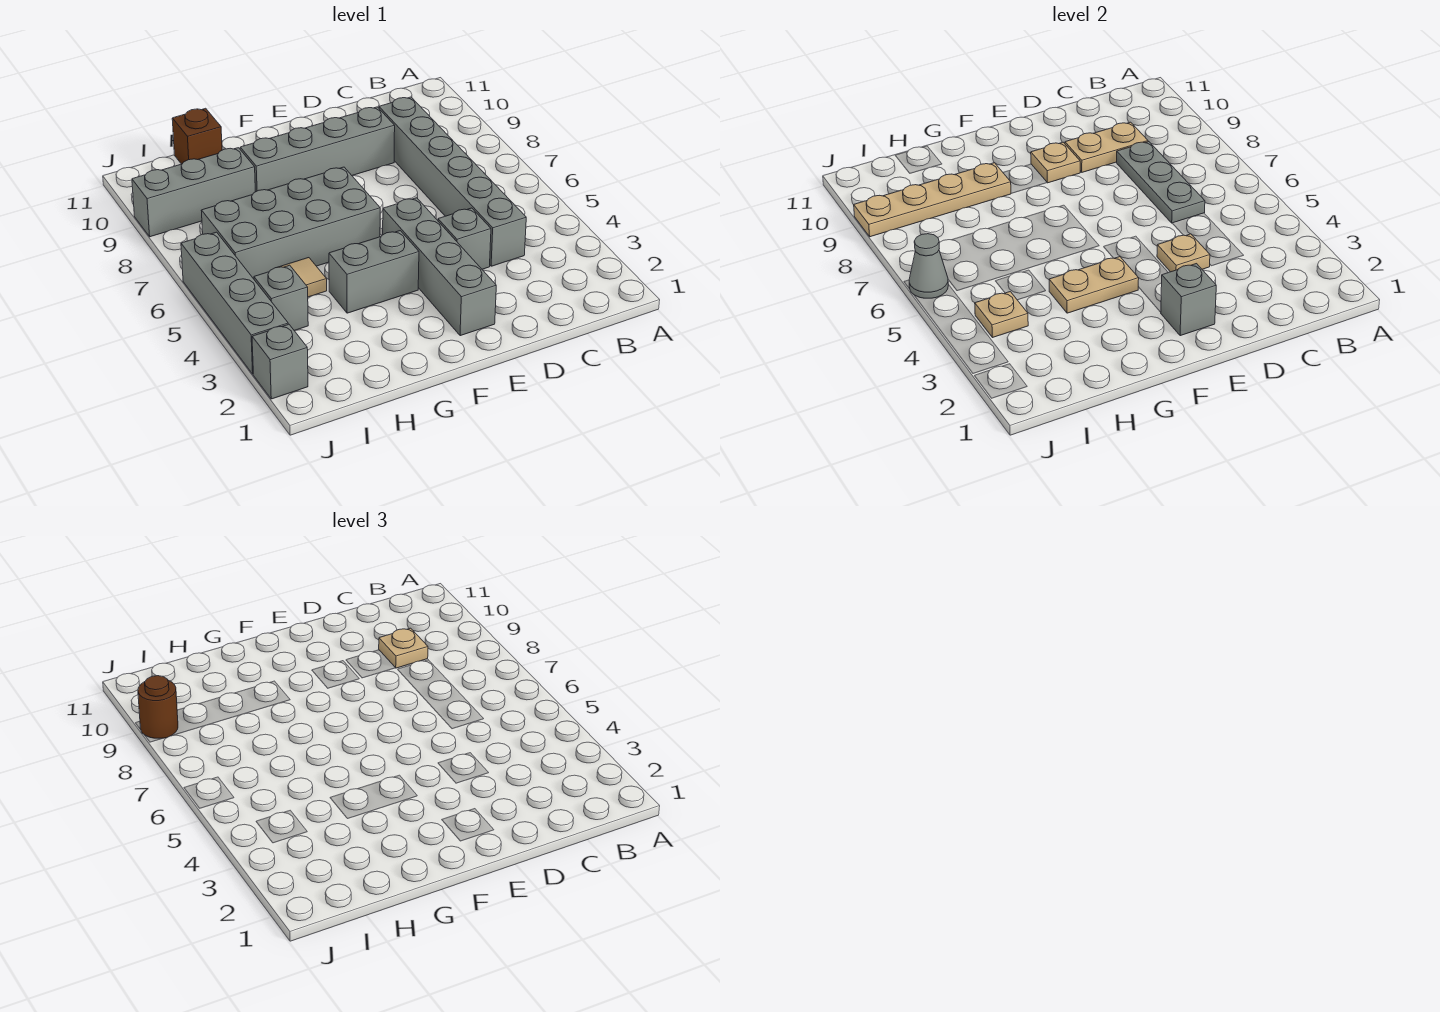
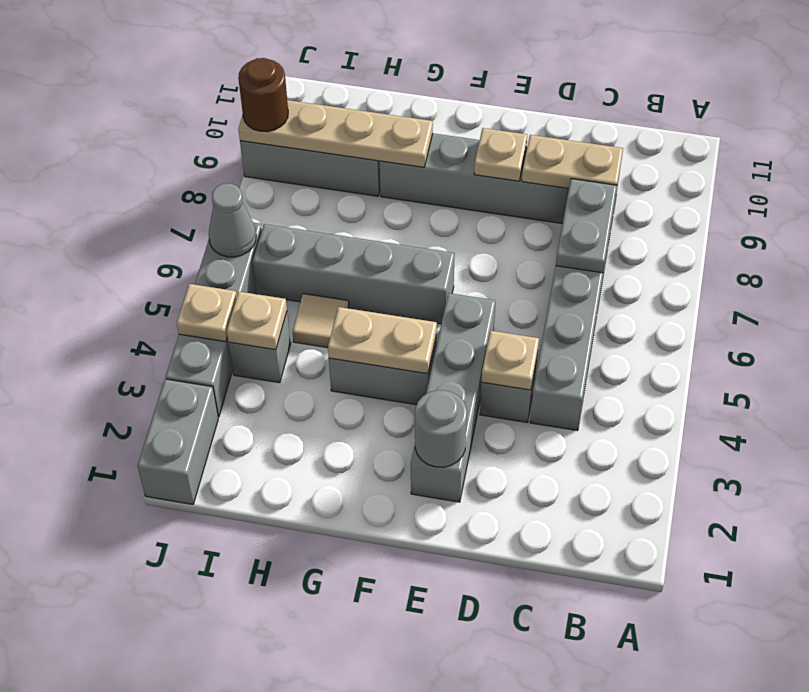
grey plate C6:C8 level 2 -> grey plate C7:C8 level 2
tan plate C9 level 3 -> tan plate J4 level 2
grey brick E2 level 2 -> grey round brick E2 level 2
grey brick F6:I7 level 1 -> grey brick F6:I6 level 1
brown brick H11 level 1 -> none
grey brick J2 level 1 -> grey brick J1:J2 level 1

